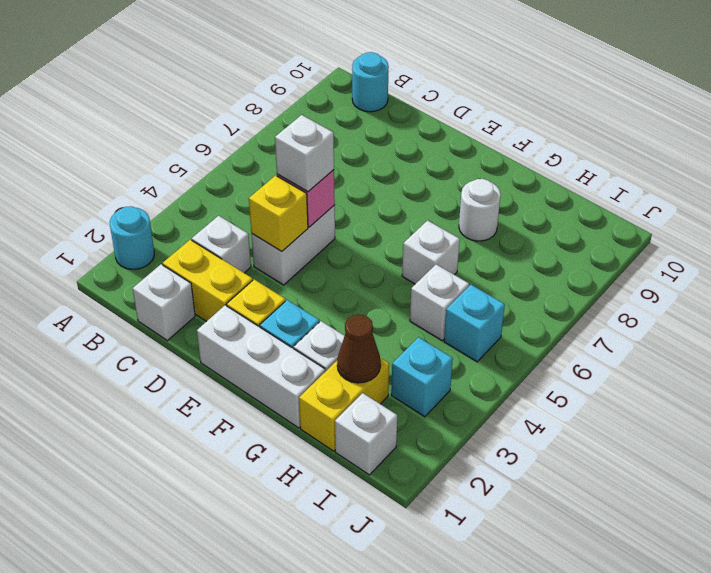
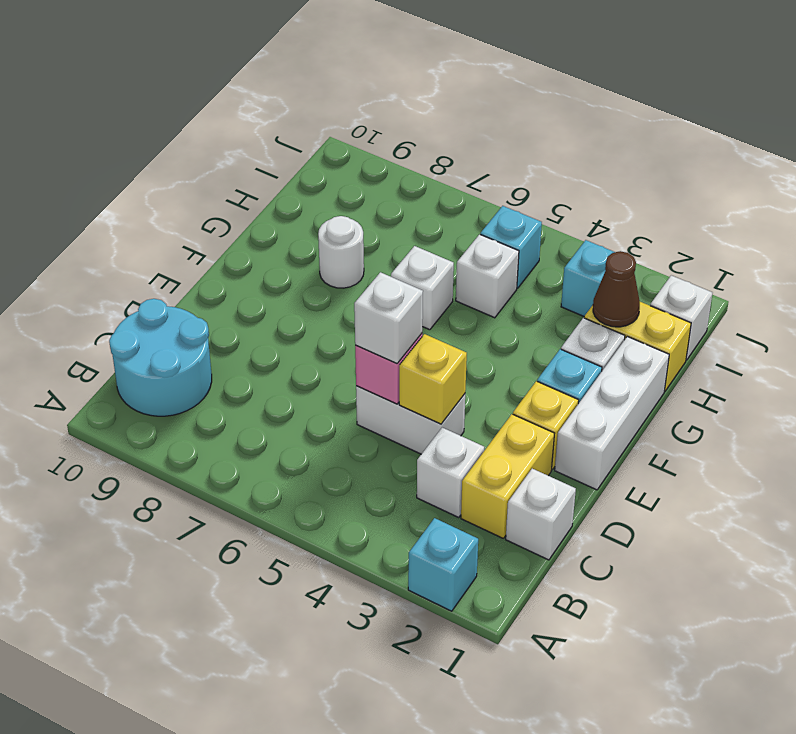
cyan round brick A2 level 1 -> cyan brick A2 level 1
cyan round brick B10 level 1 -> cyan round brick B9:C10 level 1

